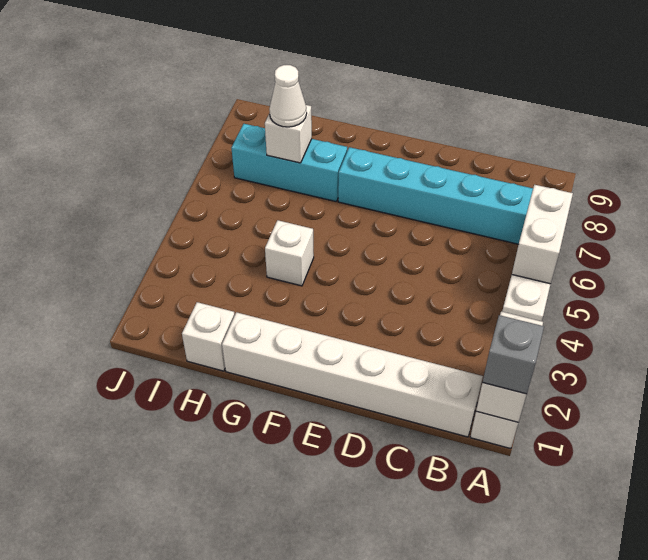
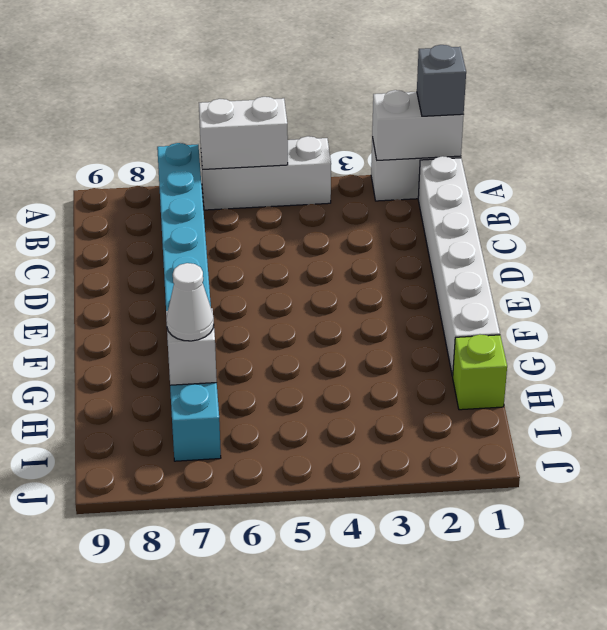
white brick G4 level 1 -> none
white brick H1 level 1 -> lime brick H1 level 1

